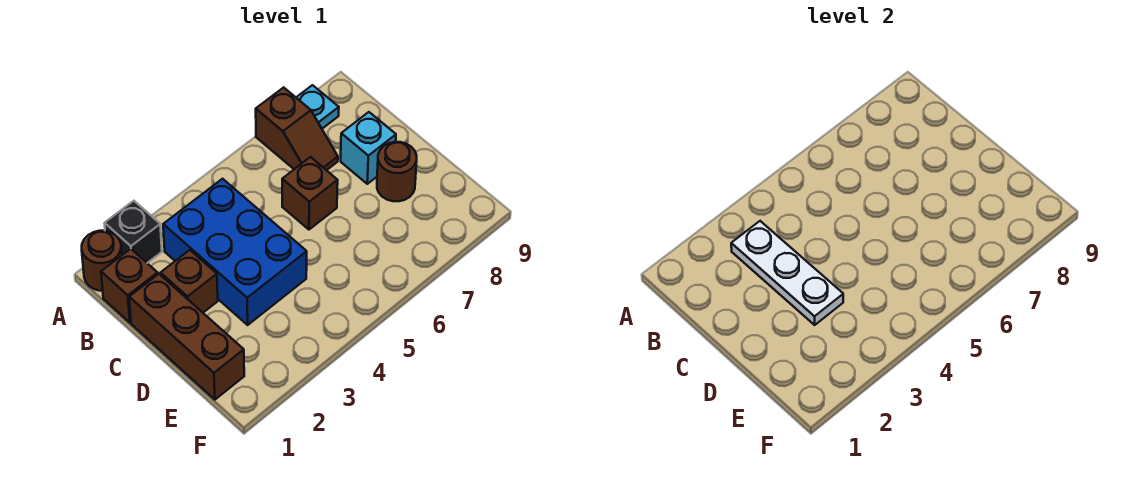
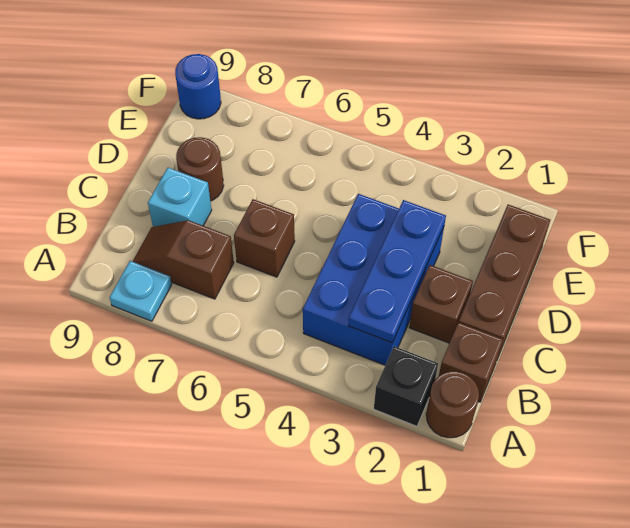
brown slope A7:B7 level 1 top A -> brown slope B7:B8 level 1 top 7
white plate B3:D3 level 2 -> blue plate B3:D3 level 2
none -> blue round brick F9 level 1

